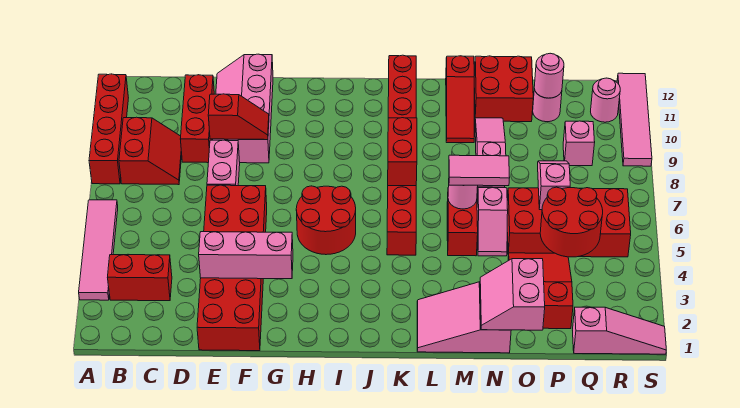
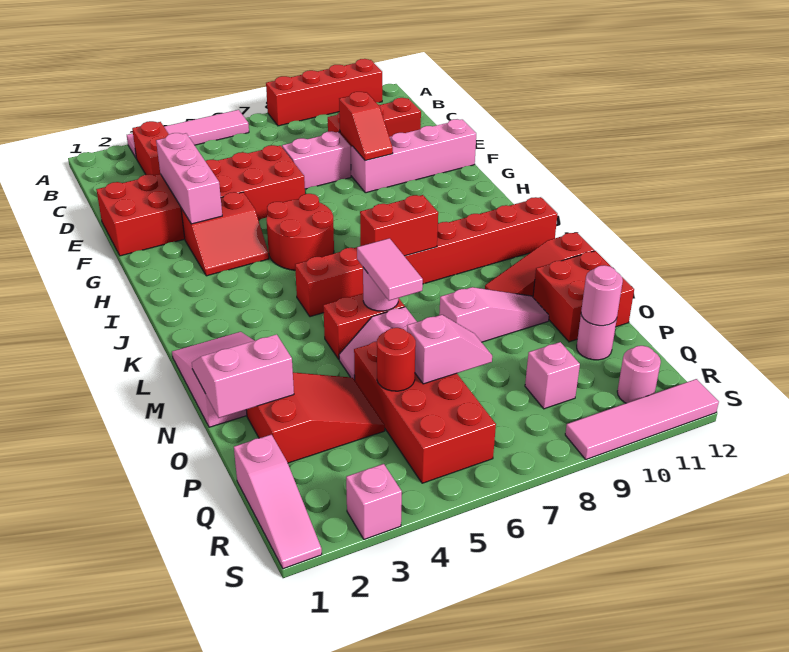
red slope B8:C9 level 1 top B -> red slope G3:H4 level 1 top G
red round brick P4:Q5 level 2 -> red round brick P5 level 2
none -> pink brick S3 level 1

